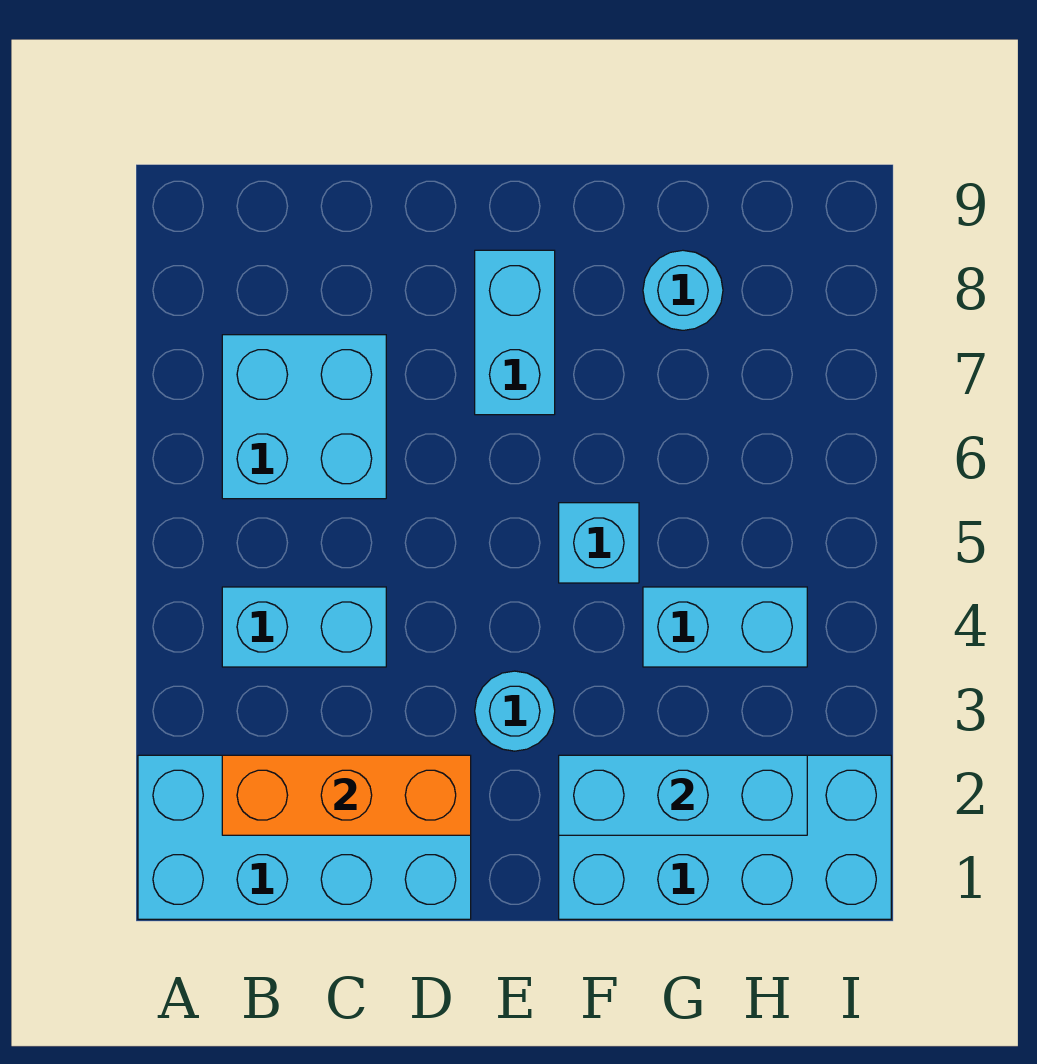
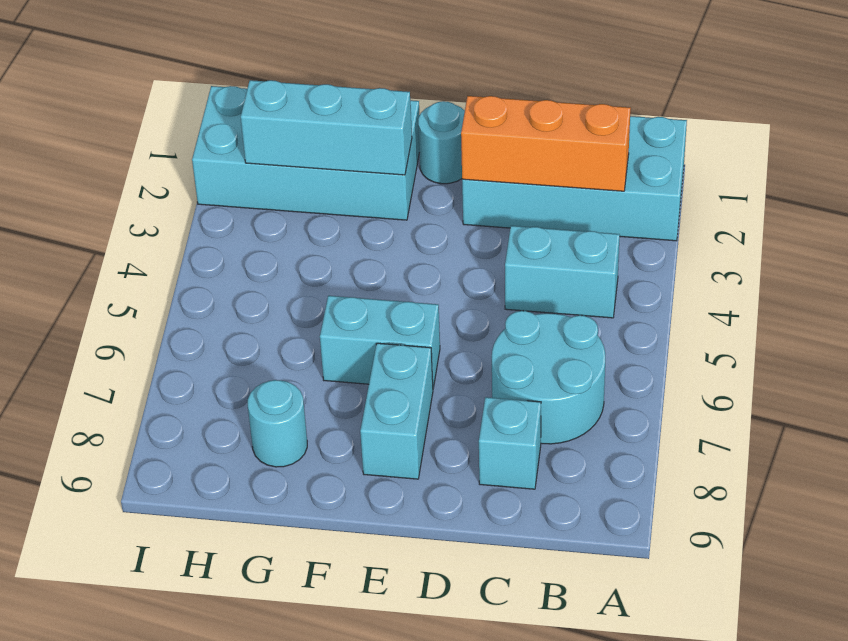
cyan brick B6:C7 level 1 -> cyan round brick B6:C7 level 1
cyan round brick E3 level 1 -> cyan round brick E1 level 1
cyan brick F5 level 1 -> cyan brick C8 level 1
cyan brick G4:H4 level 1 -> cyan brick E6:F6 level 1

